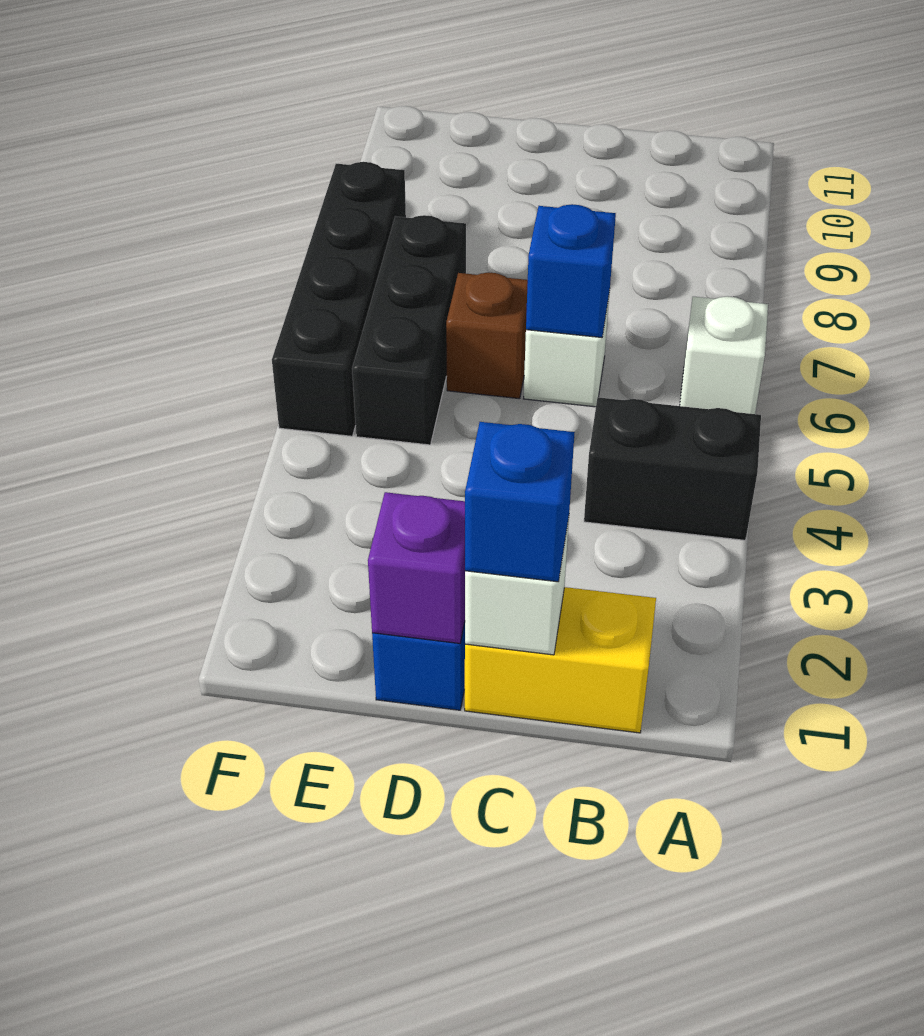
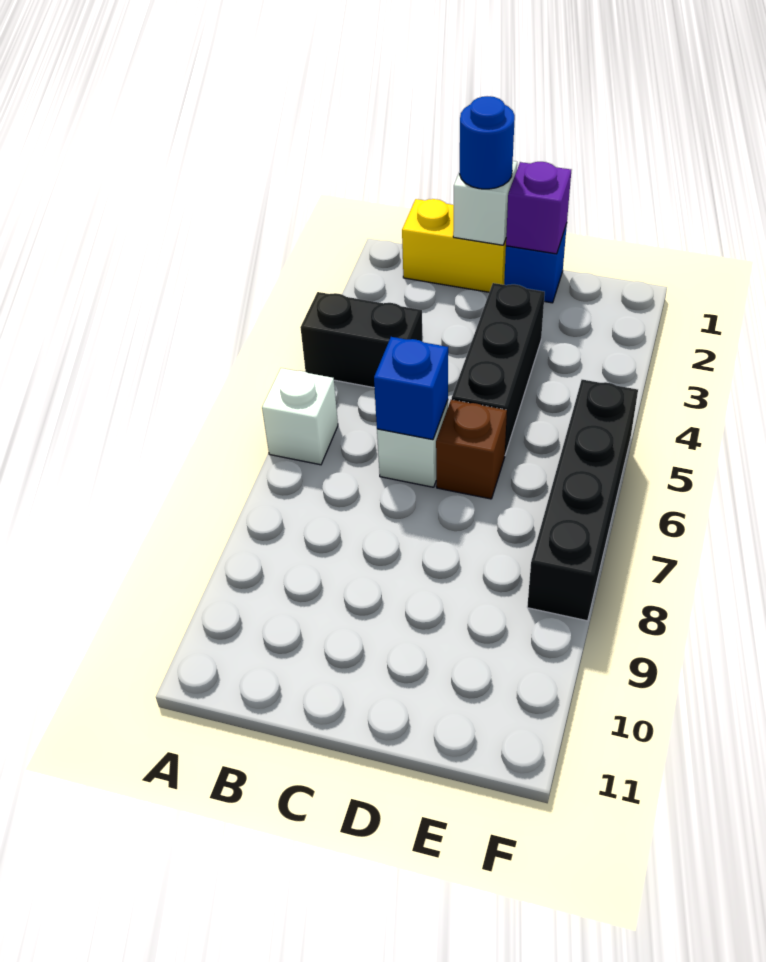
blue brick C1 level 3 -> blue round brick C1 level 3
black brick E5:E7 level 1 -> black brick D3:D5 level 1

